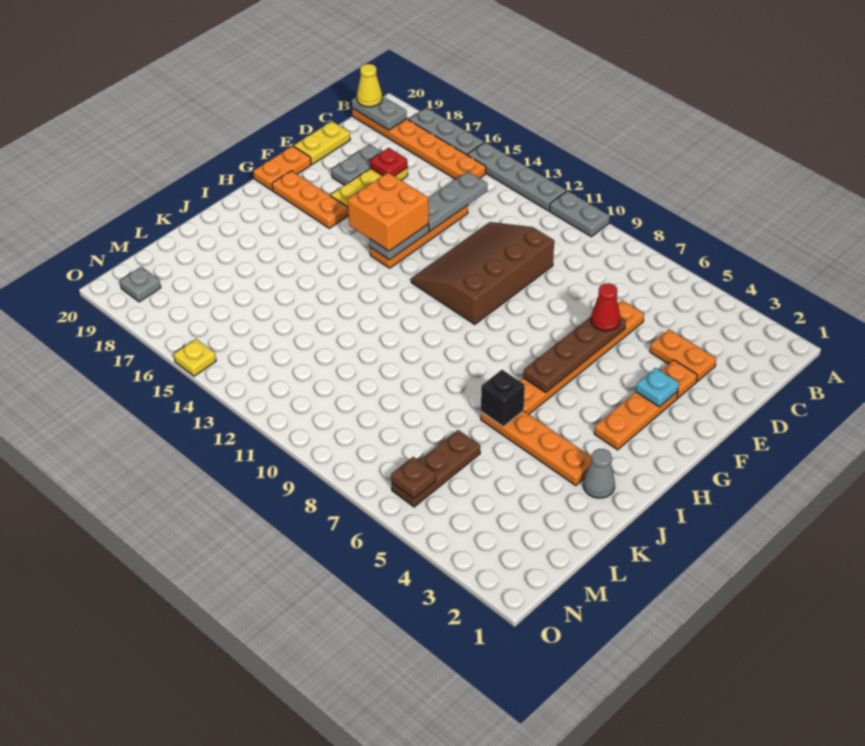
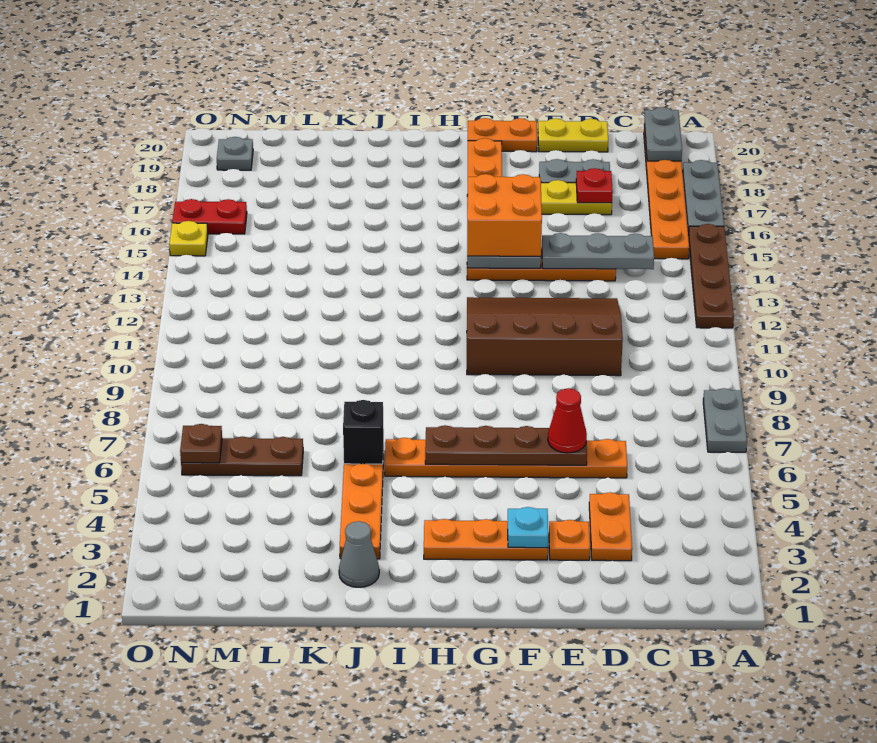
grey plate A10:A11 level 1 -> grey plate A7:A8 level 1
grey plate A12:A15 level 1 -> brown plate A12:A15 level 1
yellow cone B20 level 3 -> none
none -> red plate N16:O16 level 1

